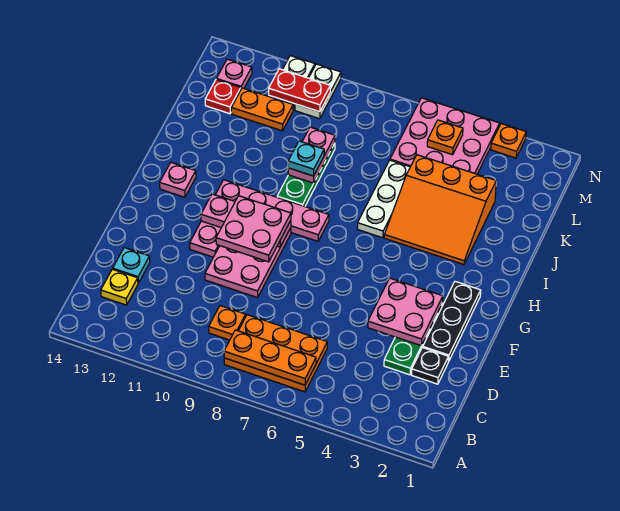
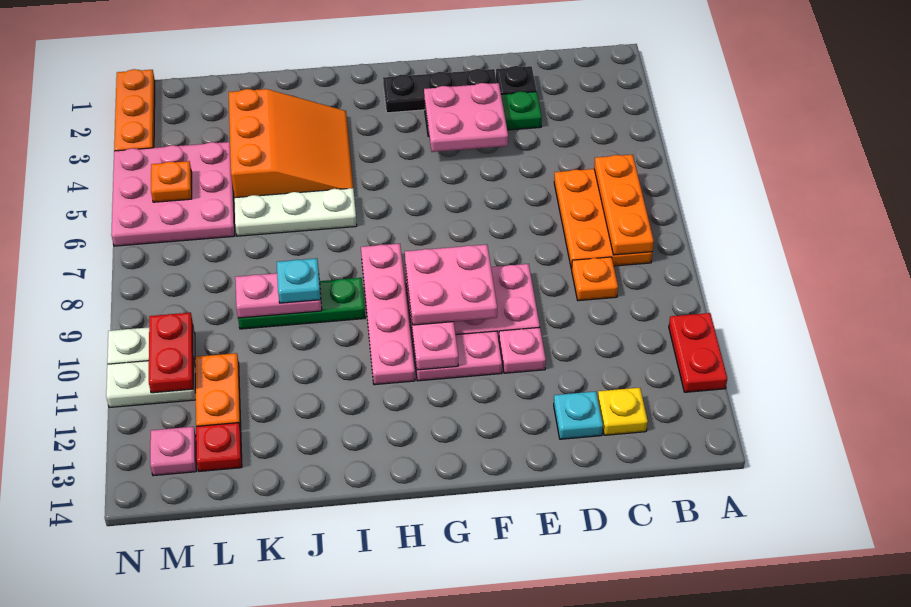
none -> red plate A11:A12 level 1
pink plate H13 level 1 -> pink plate E11 level 1
orange plate N3 level 1 -> orange plate N1:N3 level 1

